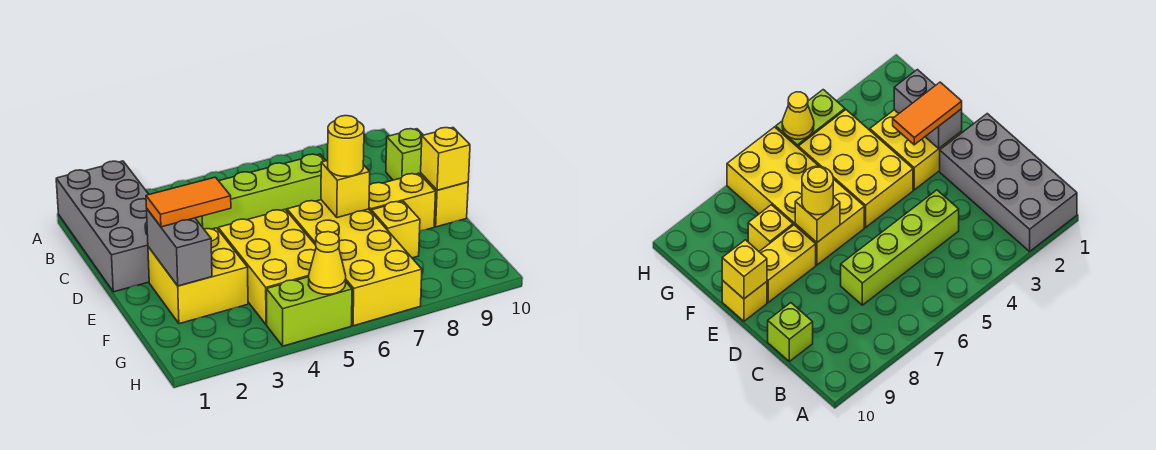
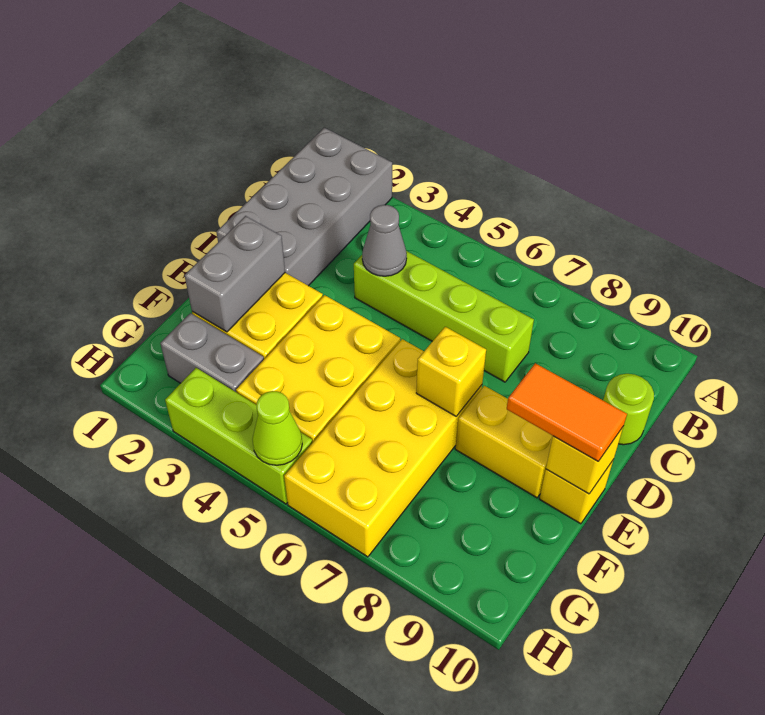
none -> grey cone C4 level 2
lime brick C10 level 1 -> lime round brick C10 level 1
orange tile E2:E3 level 3 -> orange tile E9:E10 level 3
yellow round brick E7 level 3 -> none
yellow brick F8 level 1 -> none
none -> grey brick G2:G3 level 1
lime brick H4:H5 level 1 -> lime brick H3:H5 level 1
yellow cone H5 level 2 -> lime cone H5 level 2

